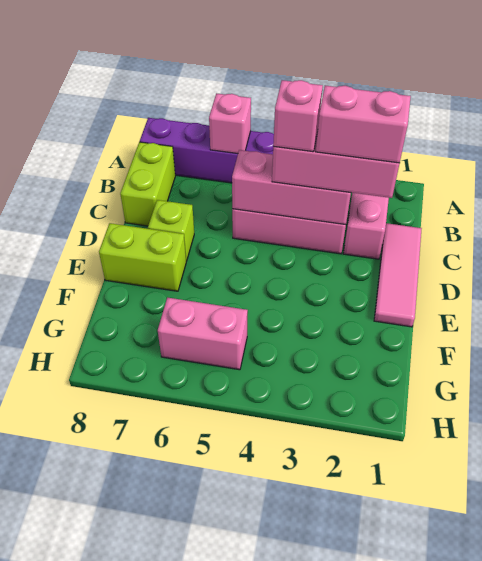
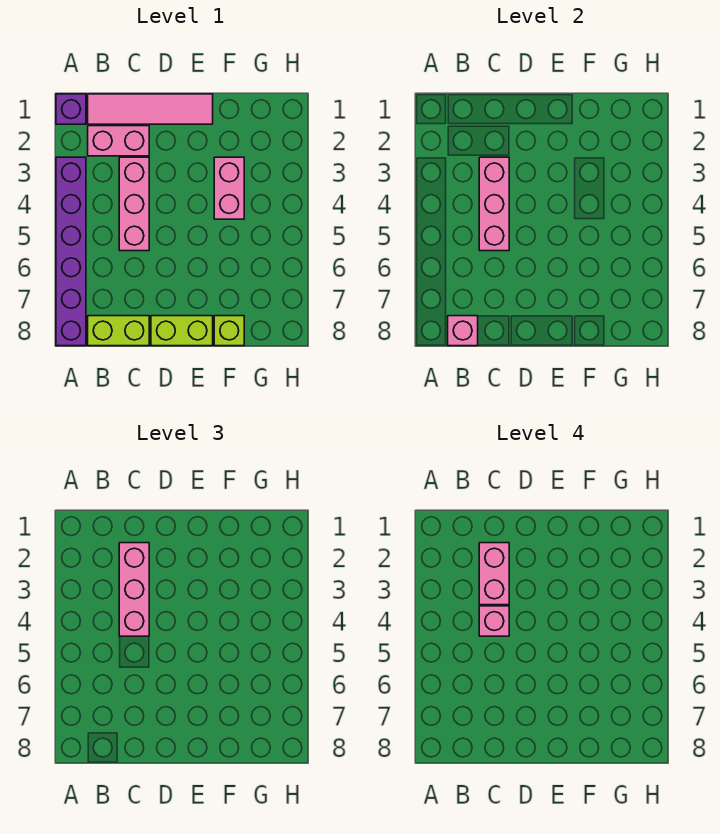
none -> purple brick A1 level 1
pink brick A6 level 2 -> pink brick B8 level 2
pink tile C1:E1 level 1 -> pink tile B1:E1 level 1
lime brick D7 level 1 -> lime brick F8 level 1
lime brick E7:E8 level 1 -> lime brick D8:E8 level 1
pink brick G5:G6 level 1 -> pink brick F3:F4 level 1

